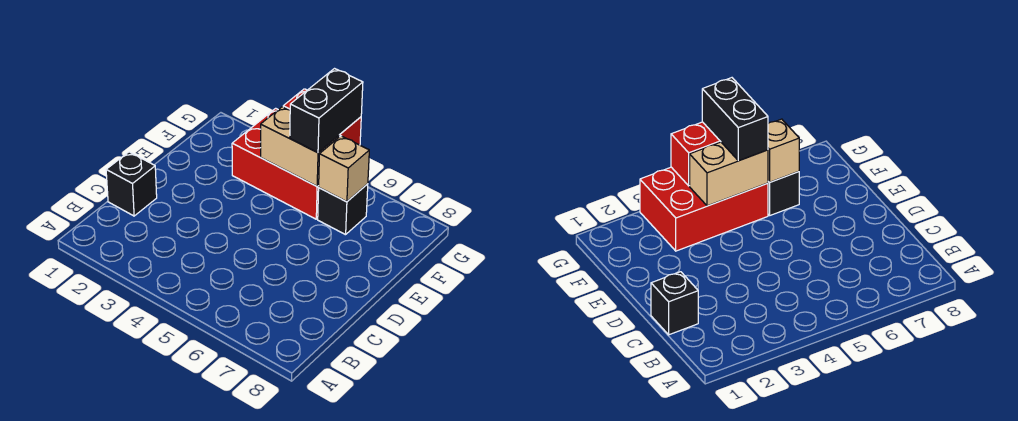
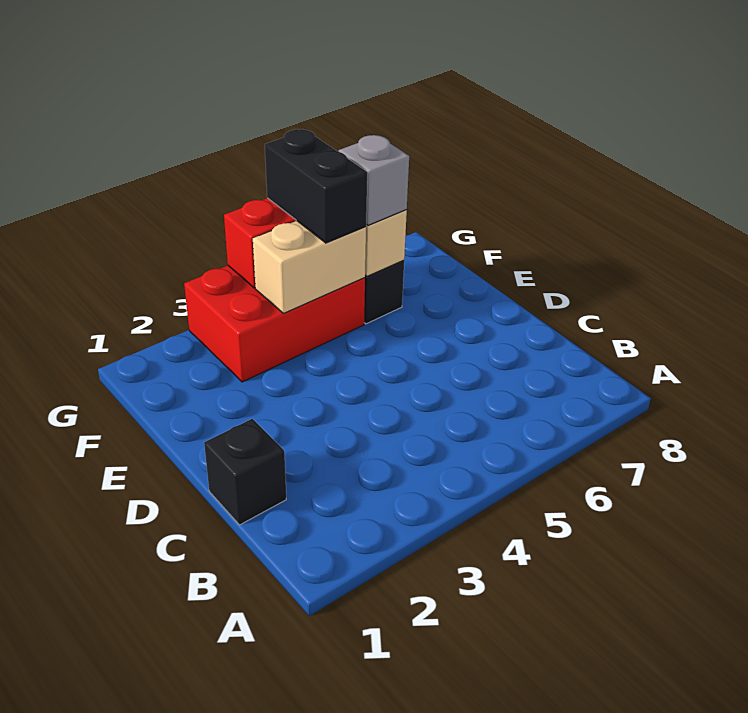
none -> grey brick F6 level 3

